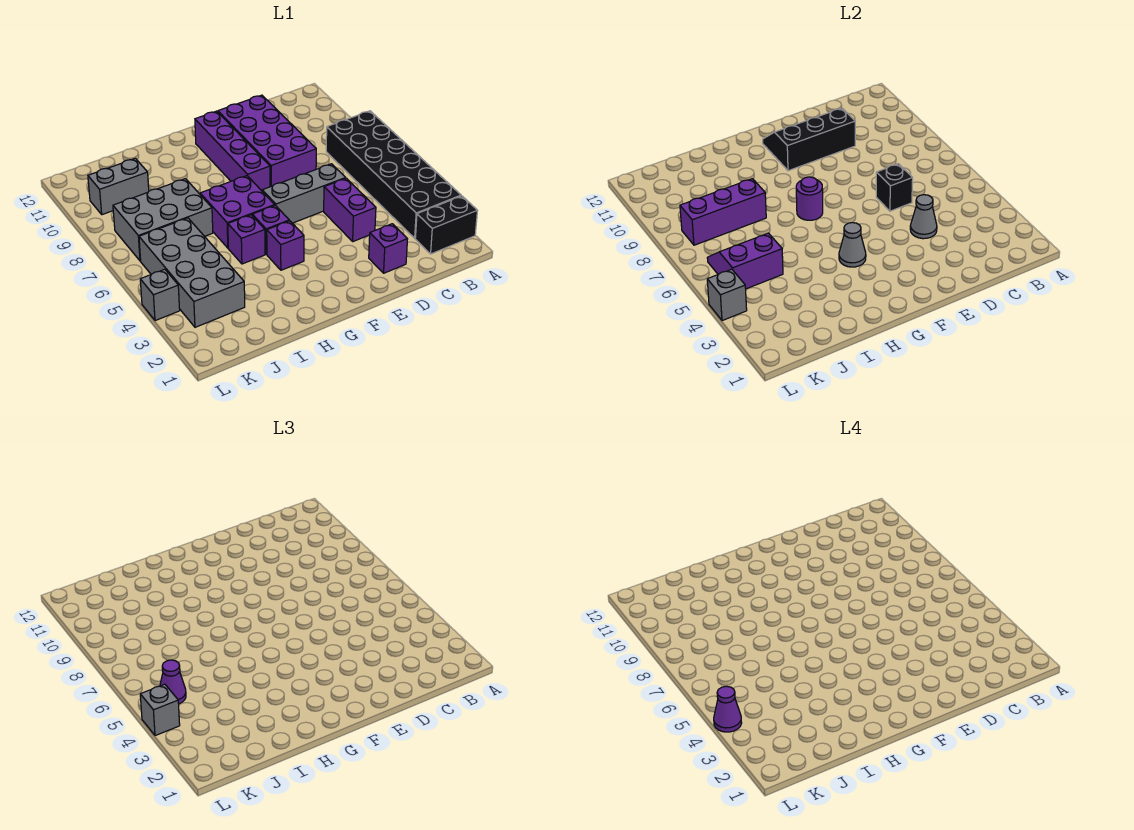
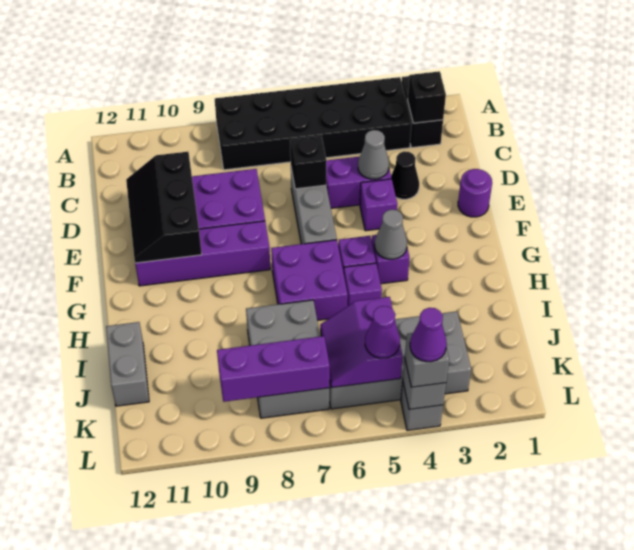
none -> black brick B2 level 2
purple brick D2 level 1 -> purple brick E4 level 1
none -> black cone D3 level 1
purple round brick G7 level 2 -> purple round brick E1 level 1
purple brick I8:K8 level 2 -> purple brick K7:K9 level 2
grey brick J10:K10 level 1 -> grey brick I12:J12 level 1

